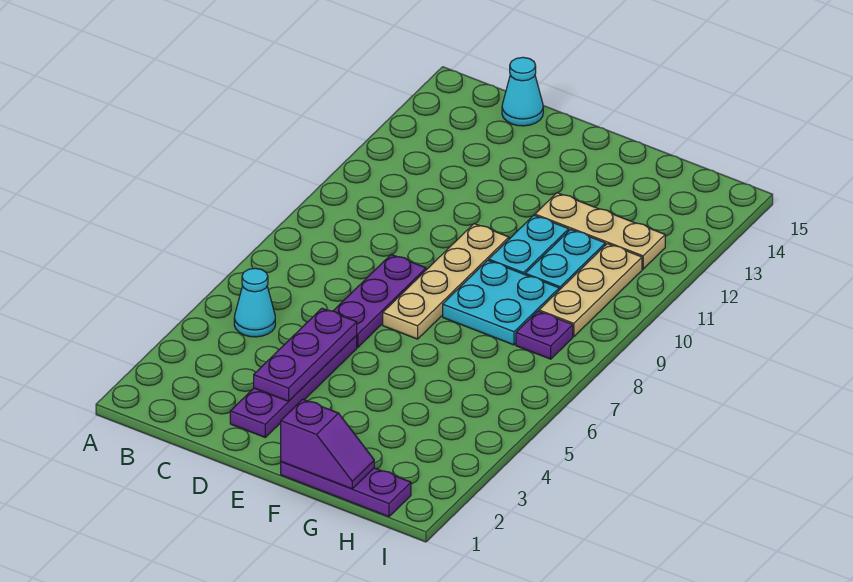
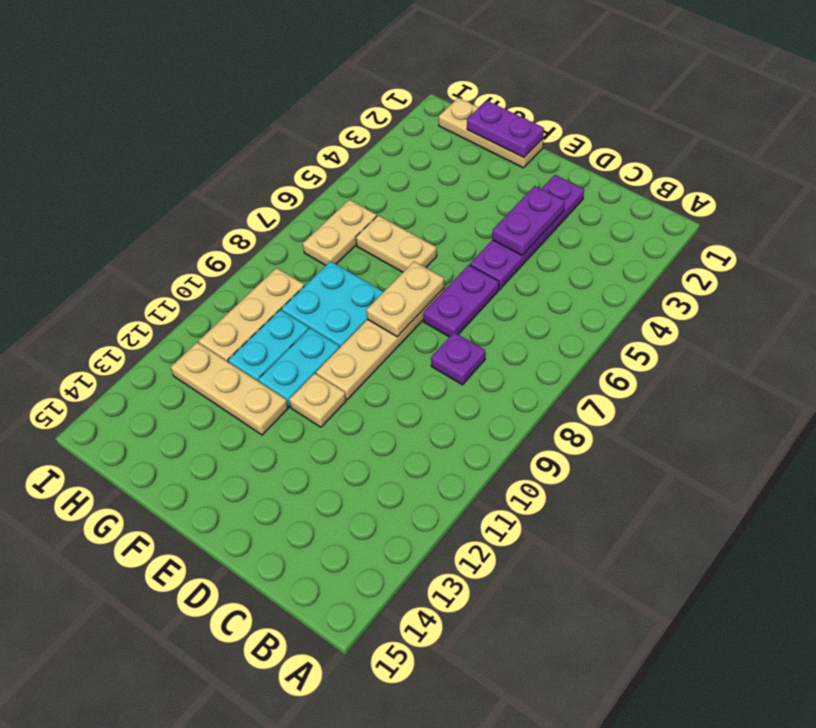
cyan cone B5 level 1 -> none
cyan cone C15 level 1 -> none
purple plate D3:D5 level 2 -> purple plate D3:D4 level 2
purple plate D6:D8 level 1 -> purple plate D6:D7 level 1
none -> tan plate E7:E8 level 2
none -> tan plate E11 level 1
purple plate F1:H1 level 1 -> tan plate F1:H1 level 1
purple slope F1:G1 level 2 top F -> purple plate F1:G1 level 2
none -> tan plate F6:G6 level 1
none -> tan plate H6:H7 level 1
purple plate H8 level 1 -> purple plate C8 level 1

